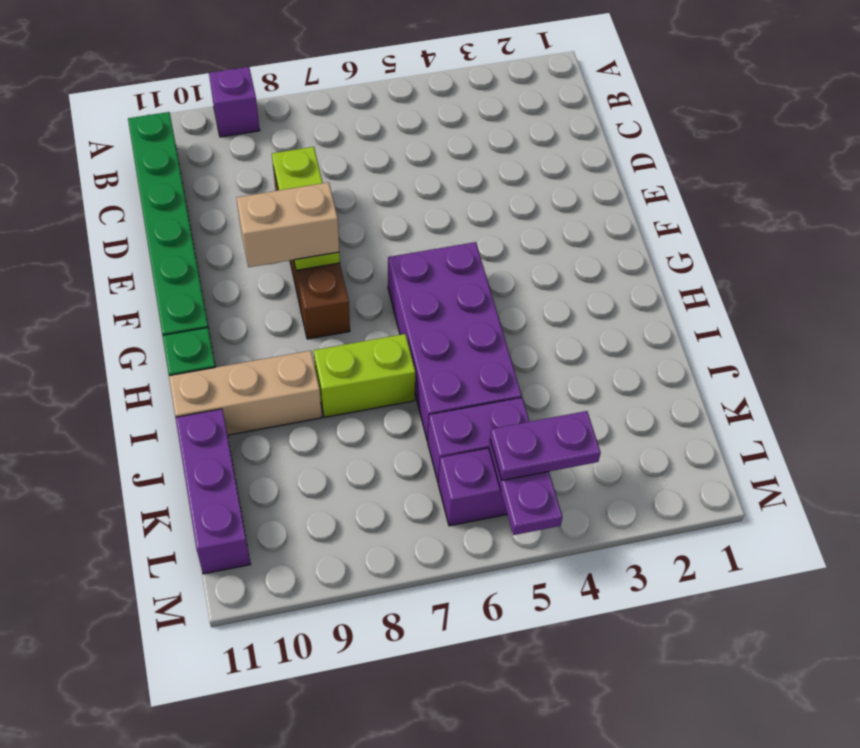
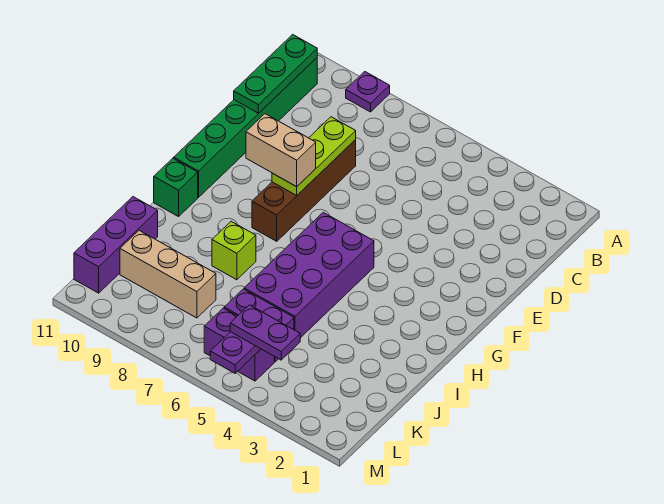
purple brick A9 level 1 -> purple plate A9 level 1
none -> green plate B11:D11 level 2
lime brick I7:I8 level 1 -> lime brick I8 level 1
tan brick I9:I11 level 1 -> tan brick K8:K10 level 1

